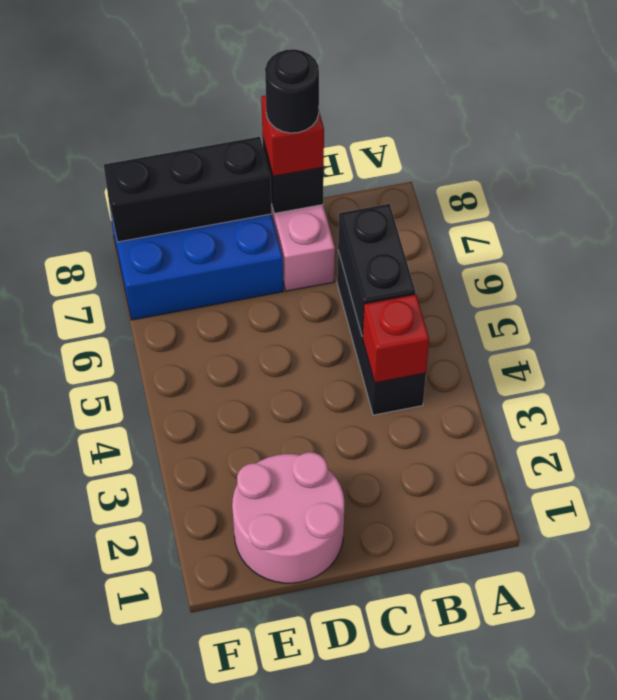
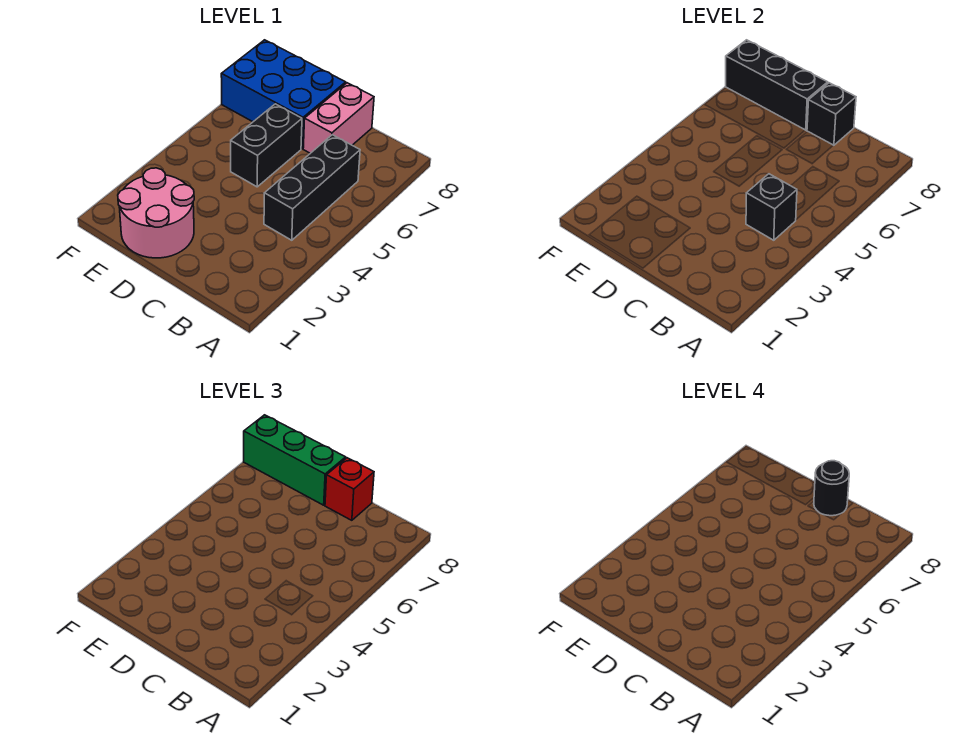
red brick B4 level 2 -> black brick B4 level 2
black brick B5:B6 level 2 -> black brick D5:D6 level 1
none -> green brick D8:F8 level 3

